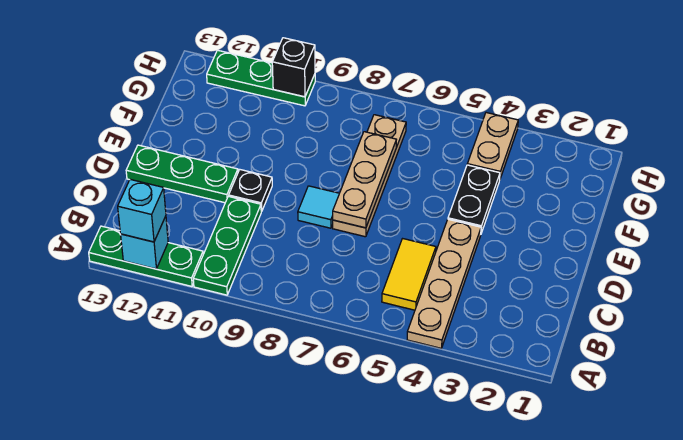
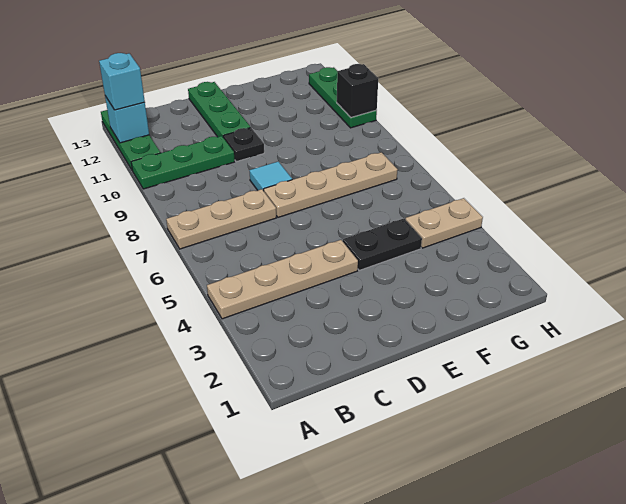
yellow tile B5:C5 level 1 -> none
tan plate D7:F7 level 2 -> tan plate A7:C7 level 1

